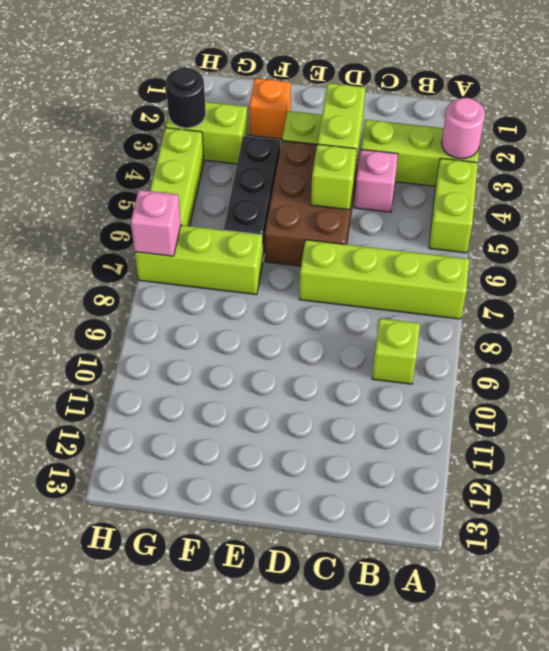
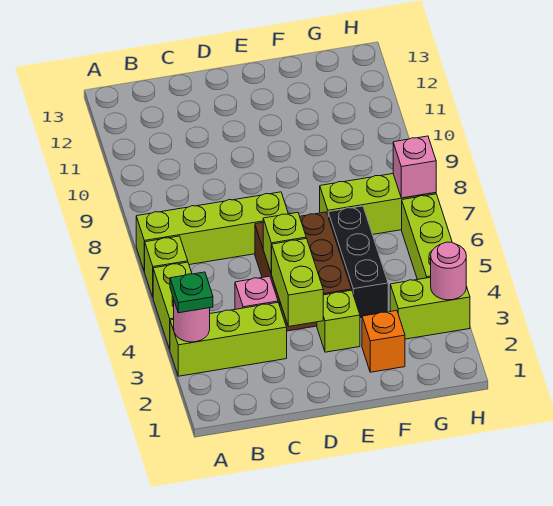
none -> green plate A3 level 3
lime brick B9 level 1 -> lime brick A6 level 1
black round brick H3 level 2 -> pink round brick H3 level 2

